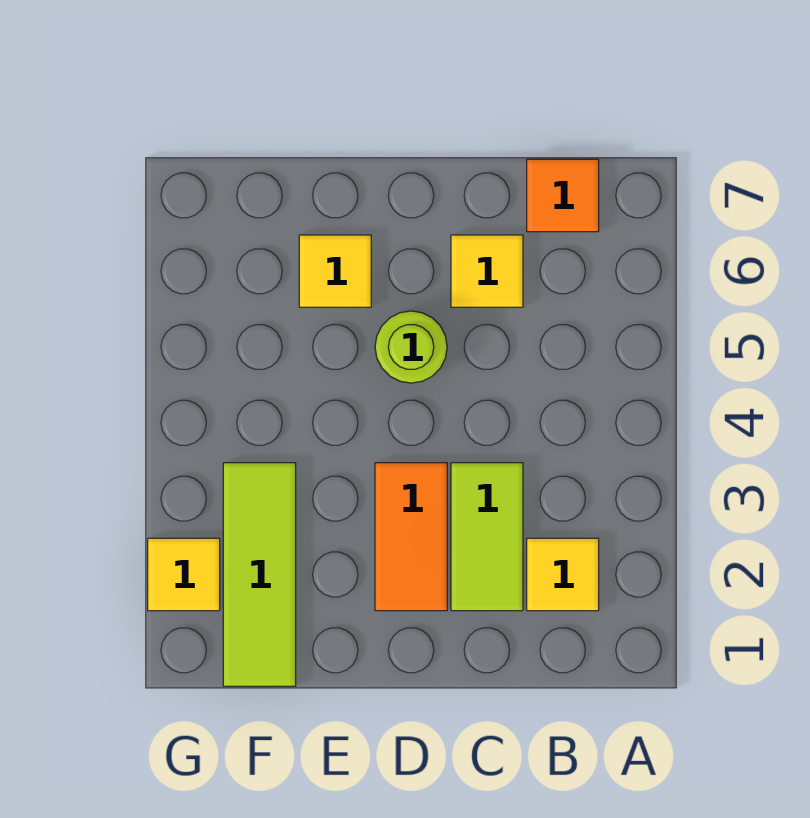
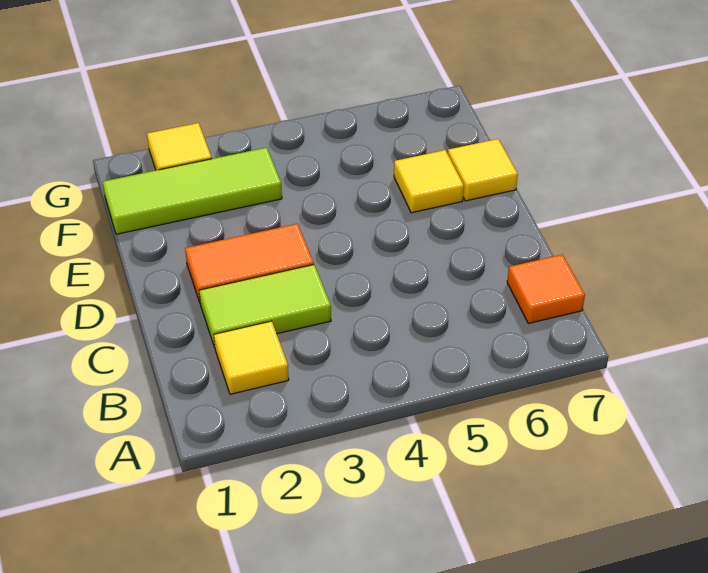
yellow tile C6 level 1 -> yellow tile E7 level 1
lime round brick D5 level 1 -> none

